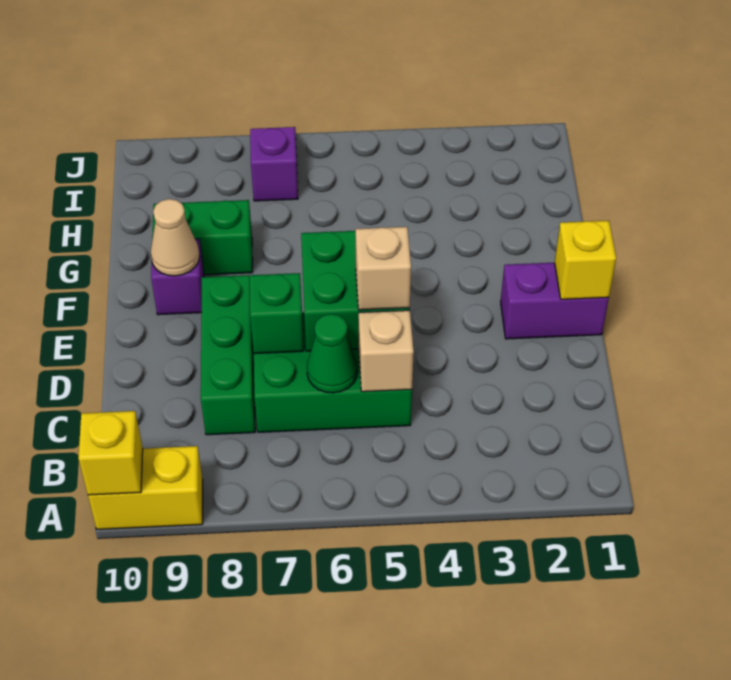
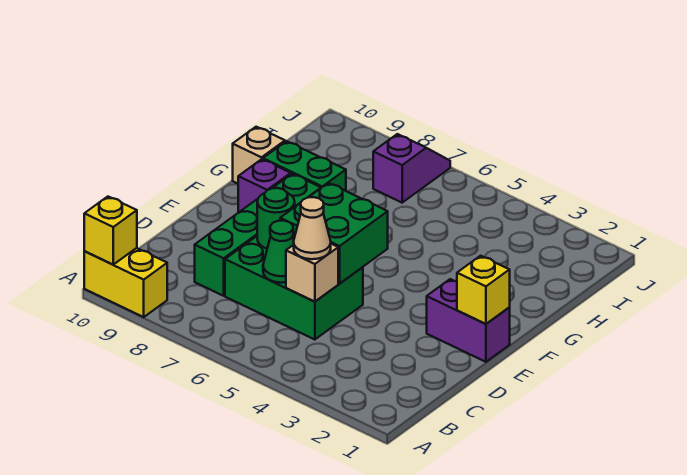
green brick C8:E8 level 1 -> green brick C8:F8 level 1
tan brick D5 level 3 -> tan brick G10 level 1
green brick D7 level 2 -> green round brick D7 level 2
tan cone F9 level 2 -> tan cone C5 level 3

